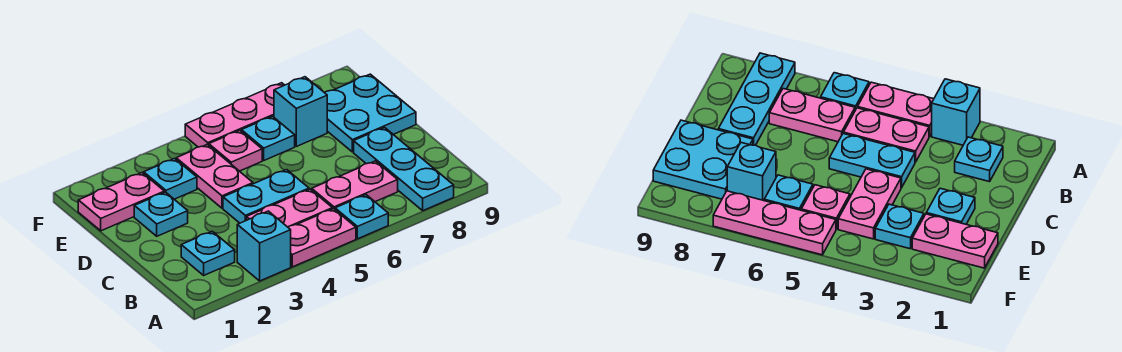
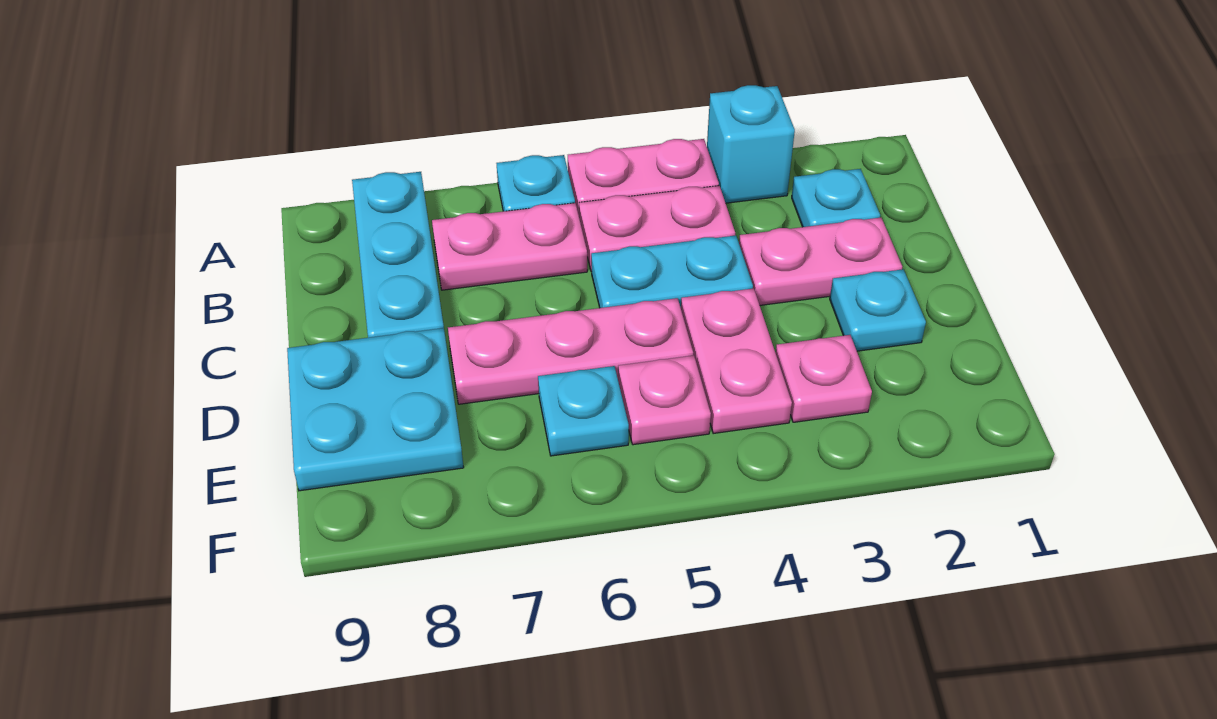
pink plate E1:E2 level 1 -> pink plate C2:C3 level 1
cyan plate E3 level 1 -> pink plate E3 level 1
cyan brick E7 level 1 -> none
pink plate F5:F7 level 1 -> pink plate D5:D7 level 1

